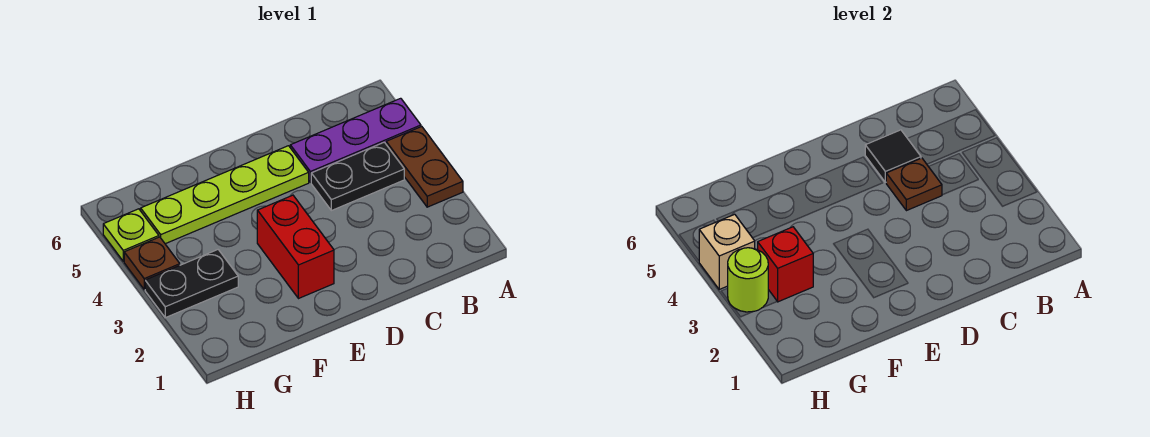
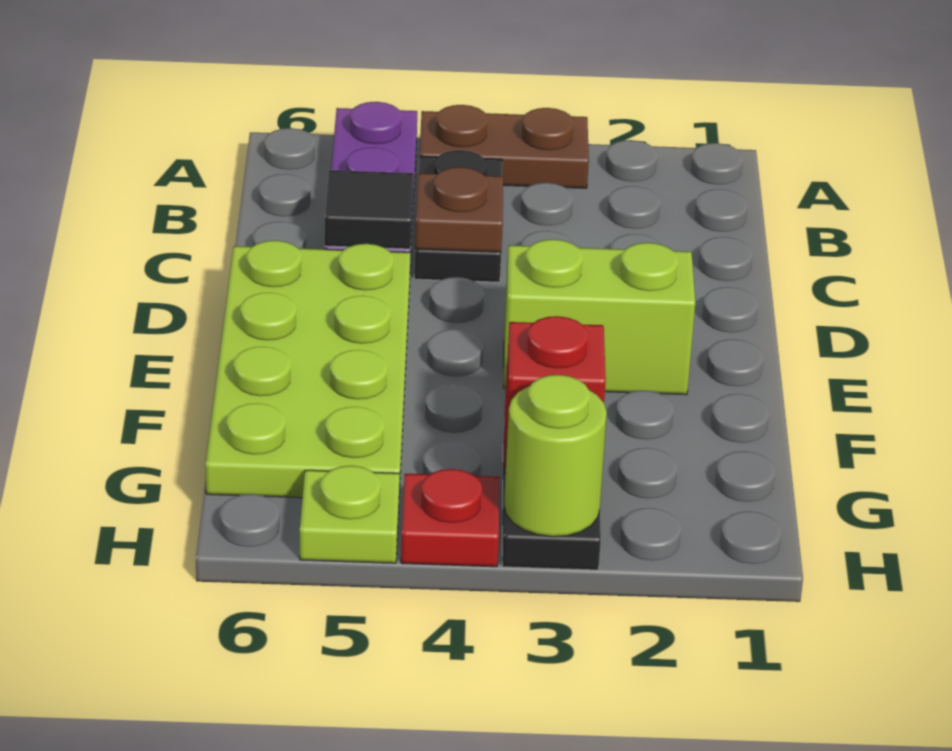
lime plate D5:G5 level 1 -> lime plate D5:G6 level 1
red brick E2:E3 level 1 -> lime brick E2:E3 level 1
brown plate H4 level 1 -> red plate H4 level 1
tan brick H4 level 2 -> none

